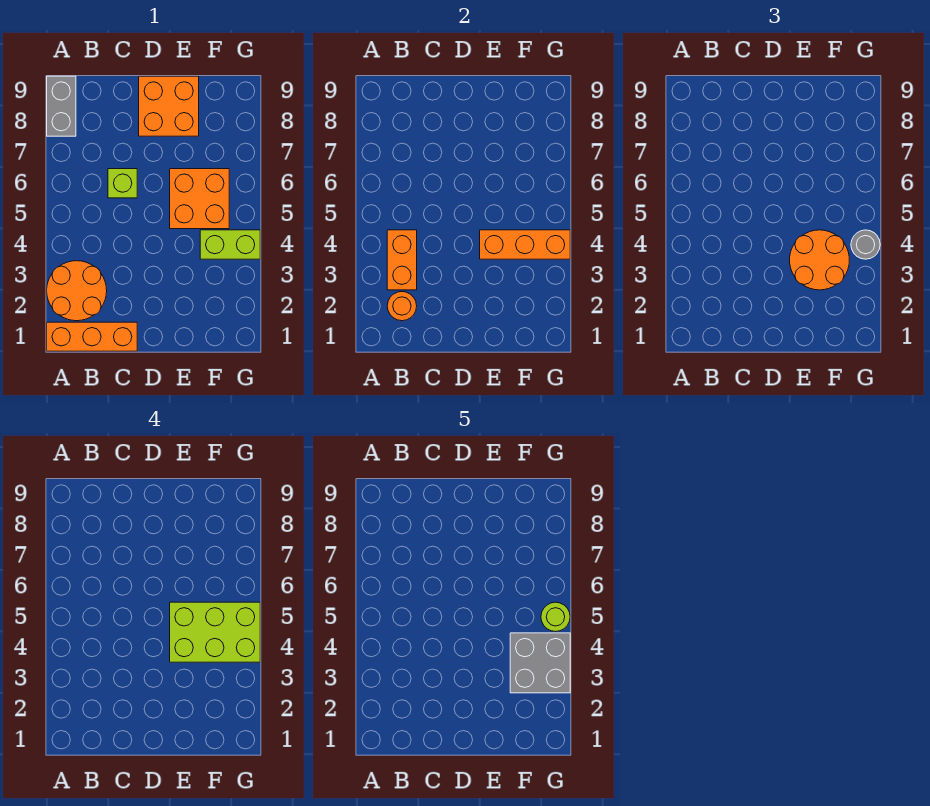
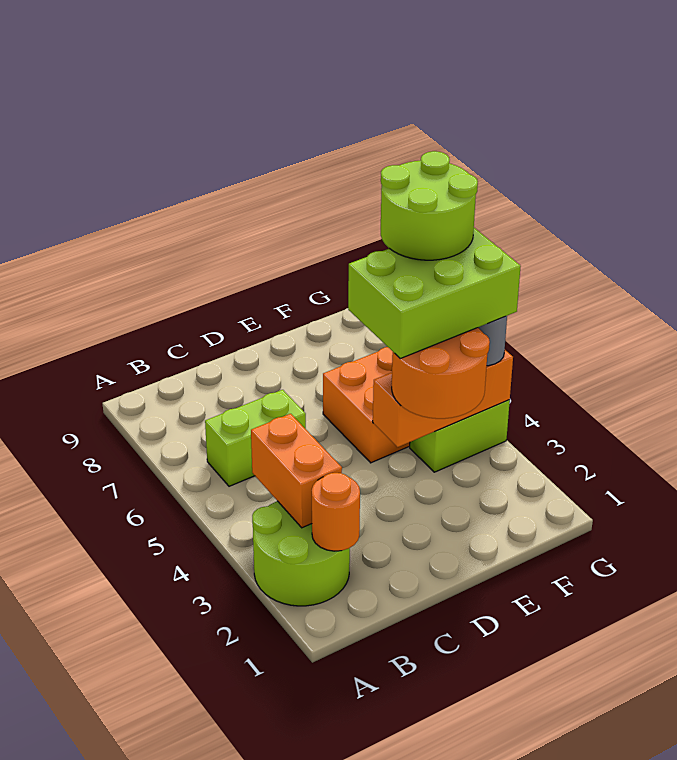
orange brick A1:C1 level 1 -> none
orange round brick A2:B3 level 1 -> lime round brick A2:B3 level 1
grey brick A8:A9 level 1 -> none
lime brick C6 level 1 -> lime brick B6:C6 level 1
orange brick D8:E9 level 1 -> none
grey brick F3:G4 level 5 -> none
lime round brick G5 level 5 -> lime round brick F5:G6 level 5

